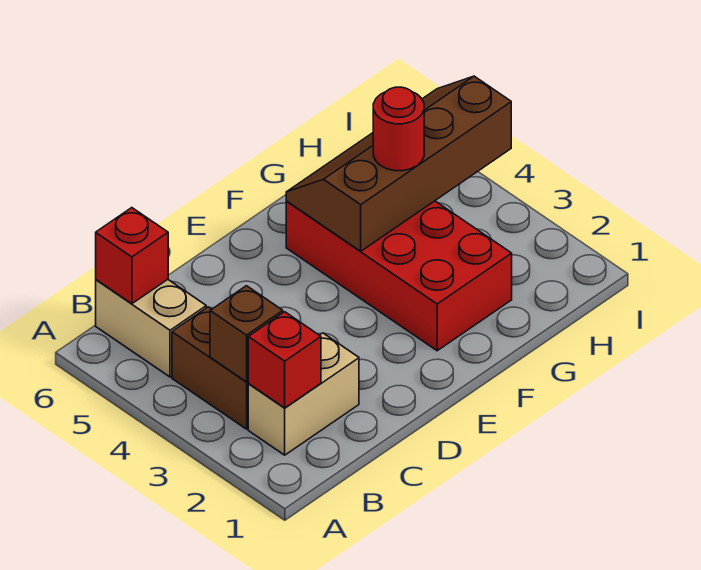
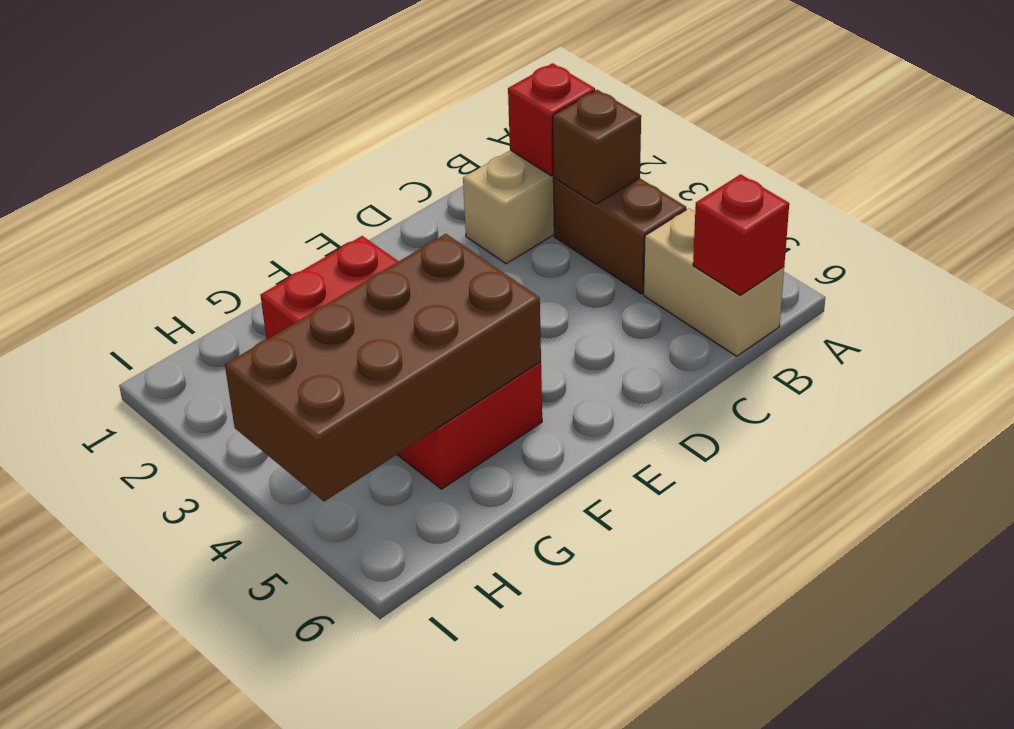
brown slope F4:I5 level 2 top 4 -> brown brick F4:I5 level 2
red round brick G4 level 3 -> none

